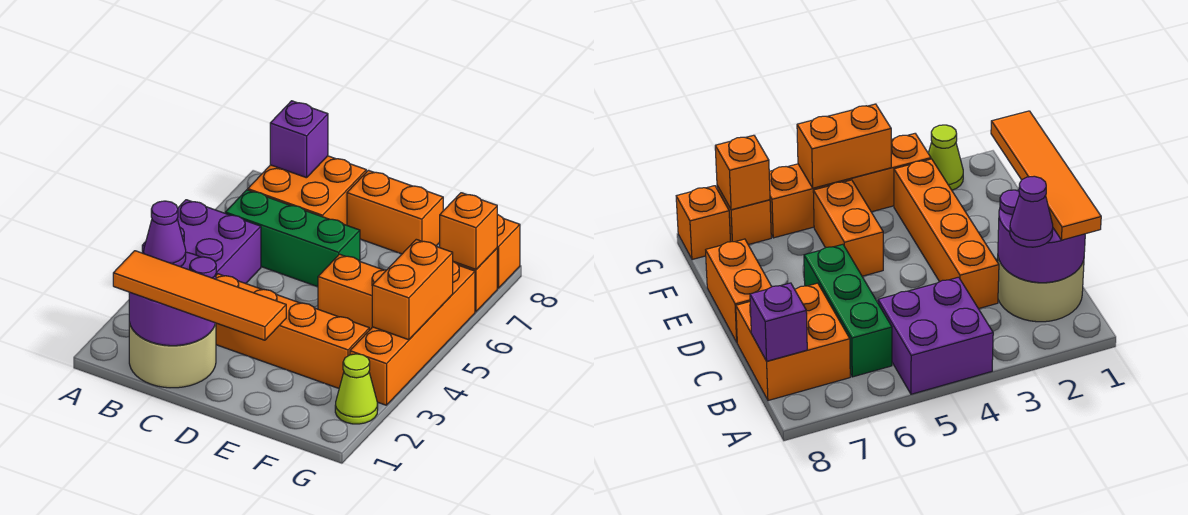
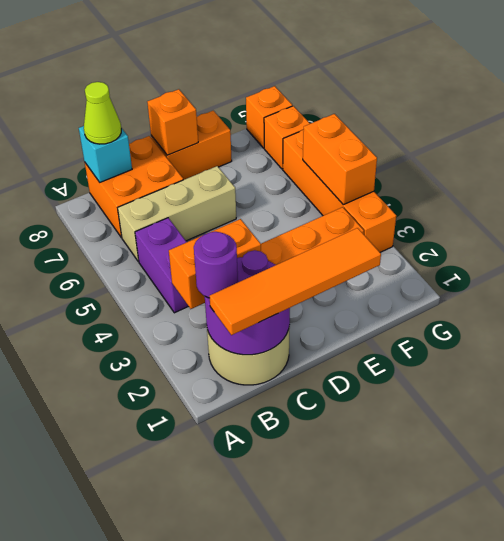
purple brick A4:B5 level 1 -> purple brick B4:B5 level 1
purple cone B2 level 3 -> purple round brick B2 level 3
green brick B6:D6 level 1 -> tan brick B6:D6 level 1
purple brick B8 level 2 -> cyan brick B8 level 2
orange brick E5:F5 level 1 -> orange brick B3:C3 level 2
lime cone G2 level 1 -> lime cone B8 level 3
orange brick G7 level 2 -> orange brick D8 level 2

